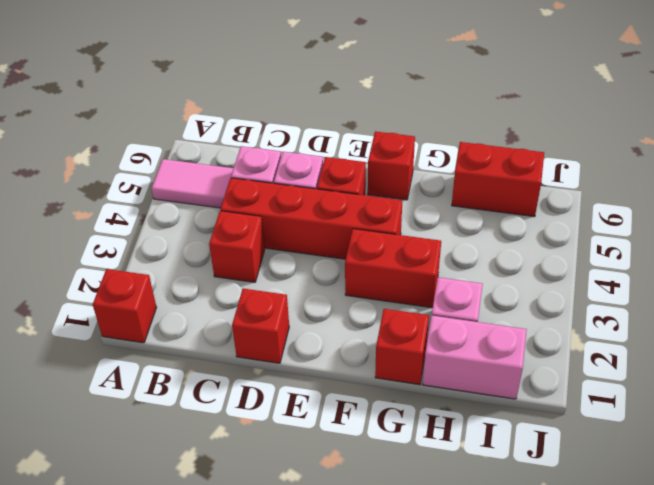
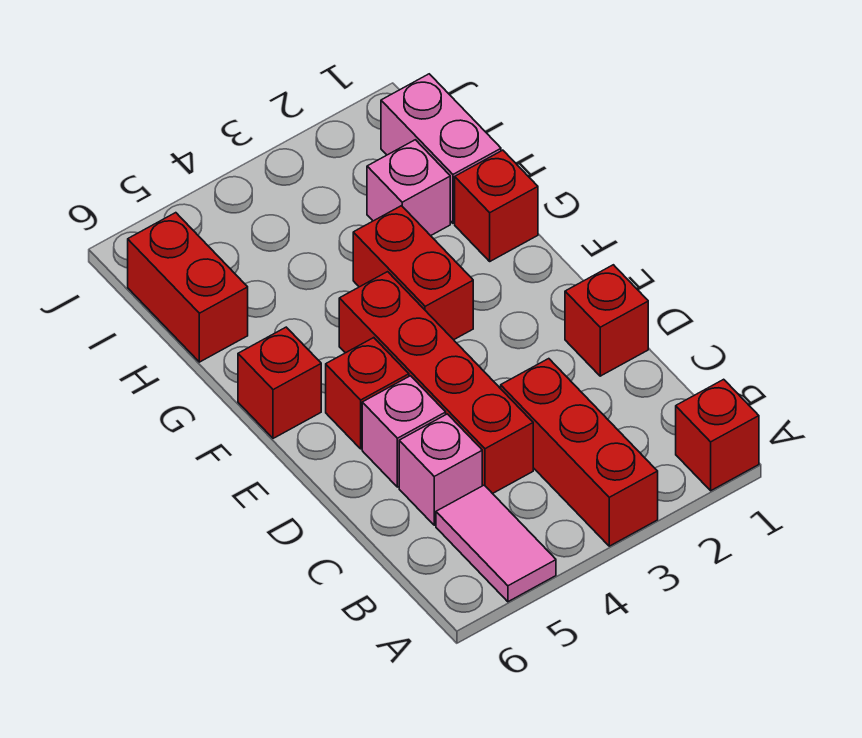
red brick C3 level 1 -> red brick A3:C3 level 1

